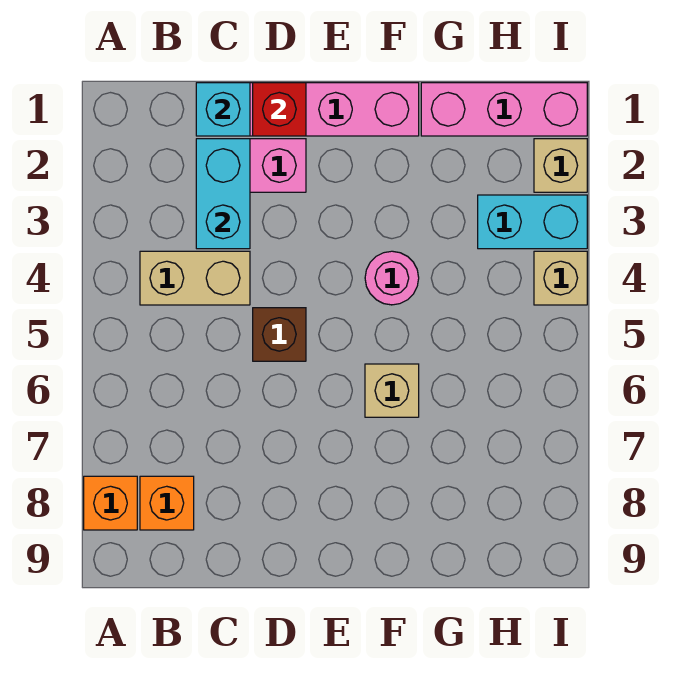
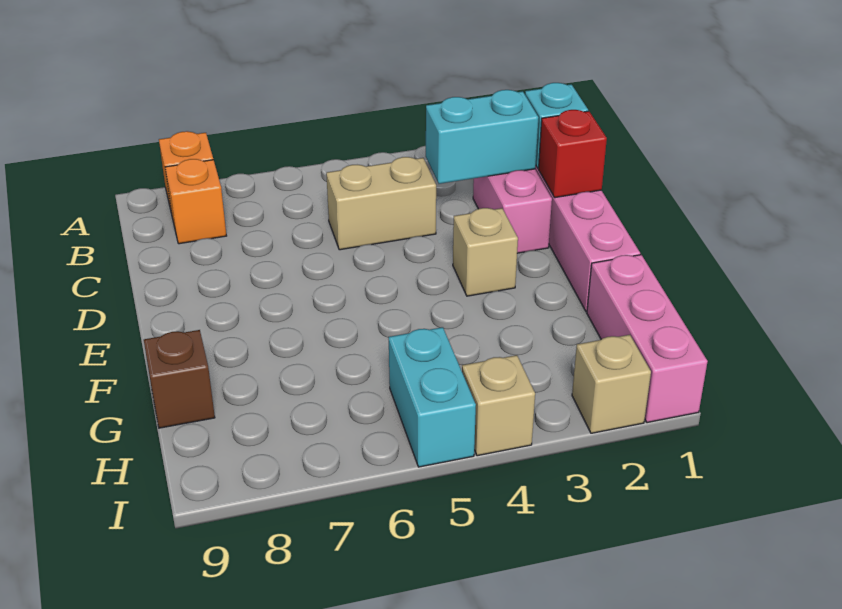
tan brick B4:C4 level 1 -> tan brick C4:C5 level 1
brown brick D5 level 1 -> brown brick G9 level 1
pink round brick F4 level 1 -> none
tan brick F6 level 1 -> tan brick E3 level 1
cyan brick H3:I3 level 1 -> cyan brick H5:I5 level 1

